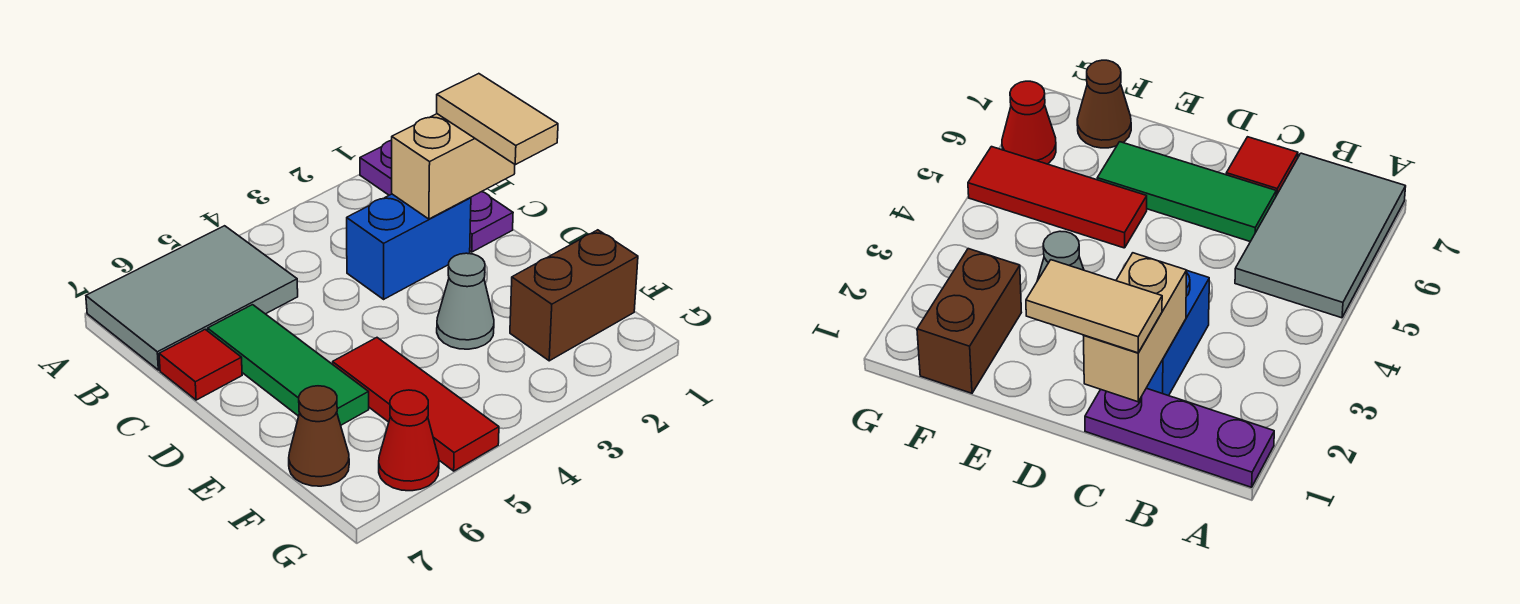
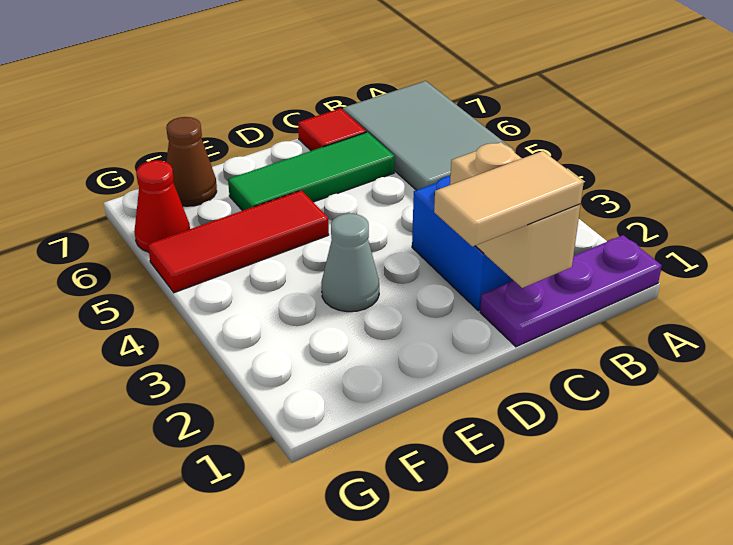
brown brick F1:F2 level 1 -> none

